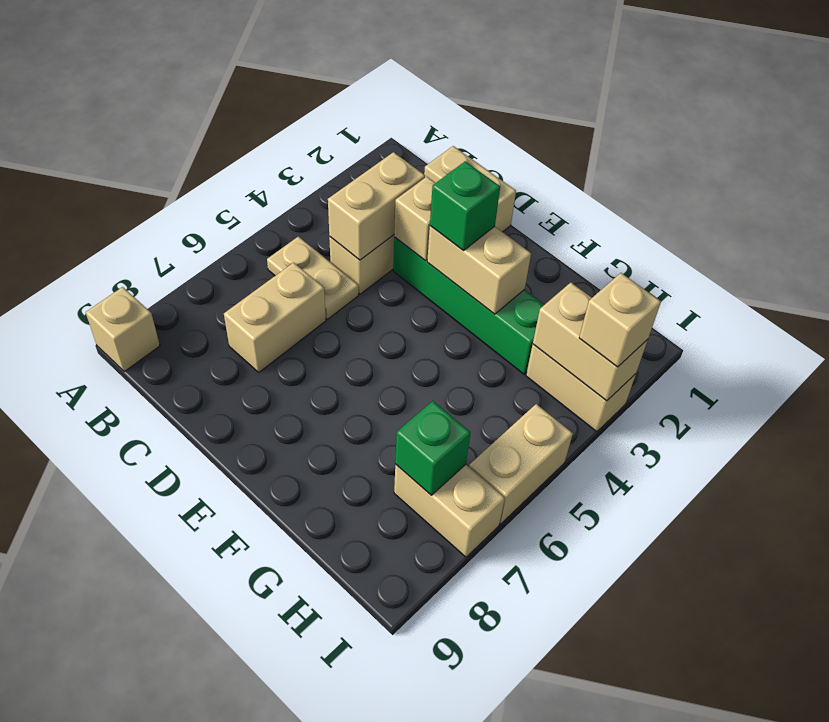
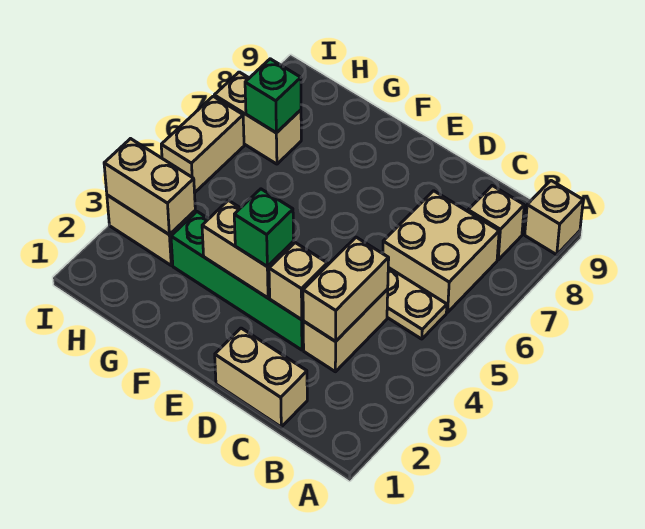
tan brick C6:C7 level 1 -> tan brick B6:C7 level 1
tan brick I3 level 3 -> tan brick B8 level 1

